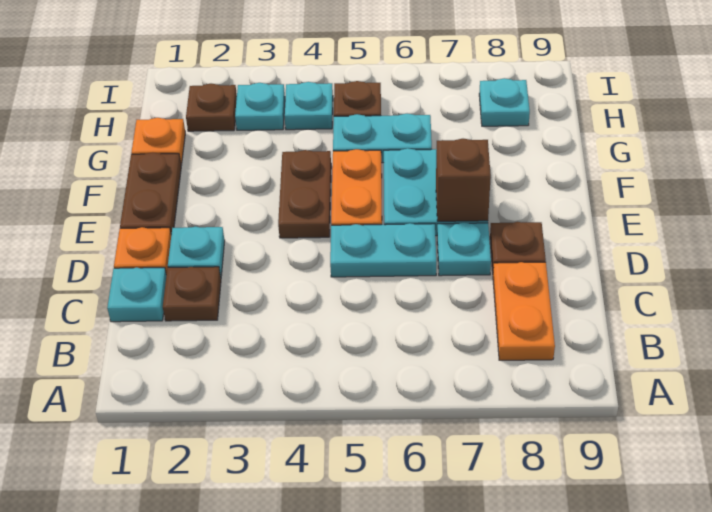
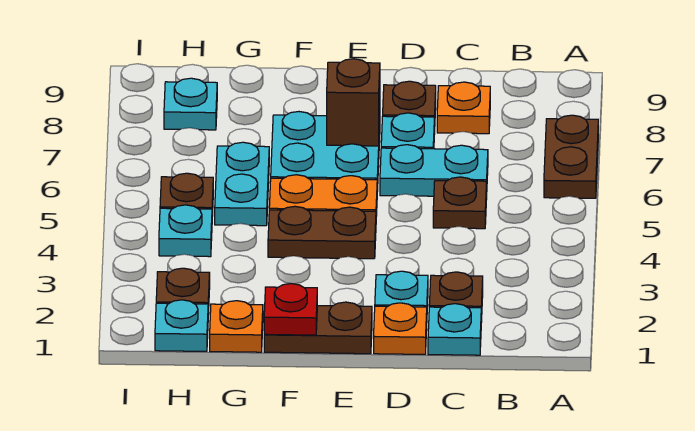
none -> brown plate A6:A7 level 1
orange plate B8:C8 level 1 -> orange plate C8 level 1
none -> brown plate C5 level 1
cyan plate D5:D6 level 1 -> cyan plate C6:D6 level 1
none -> red plate F1 level 2
cyan plate H3 level 1 -> cyan plate H1 level 1

